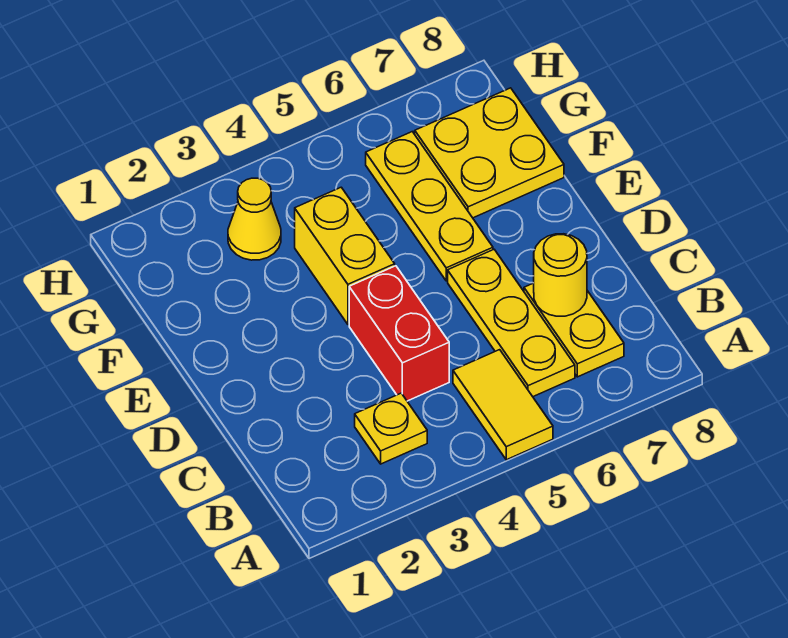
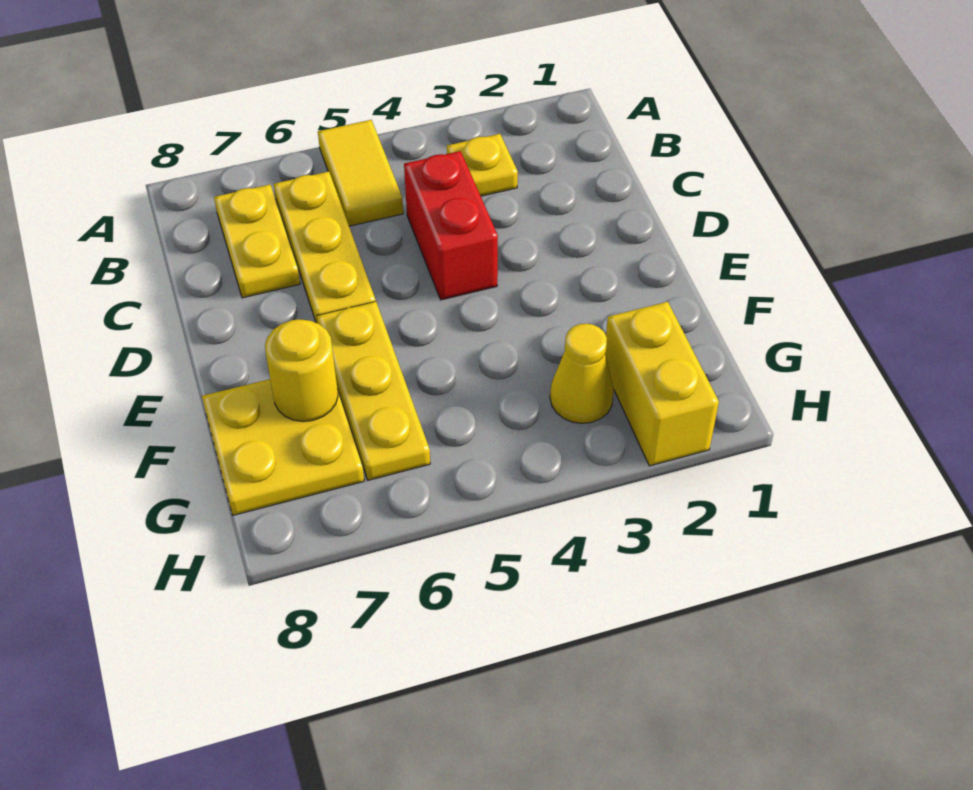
yellow round brick C7 level 2 -> yellow round brick F7 level 2
yellow brick E4:F4 level 1 -> yellow brick G2:H2 level 1

